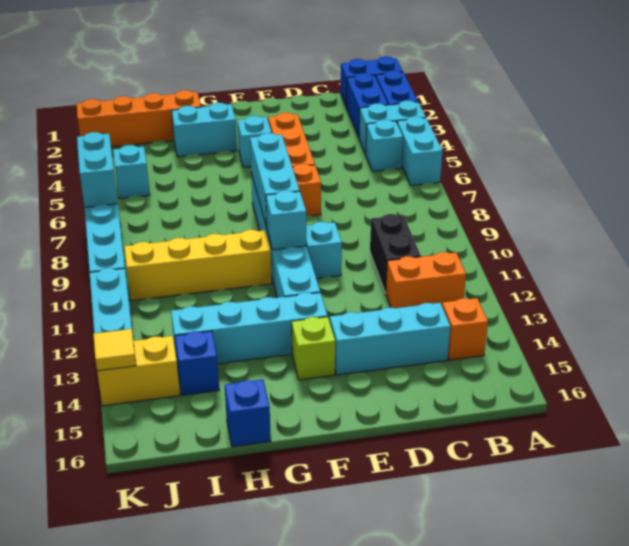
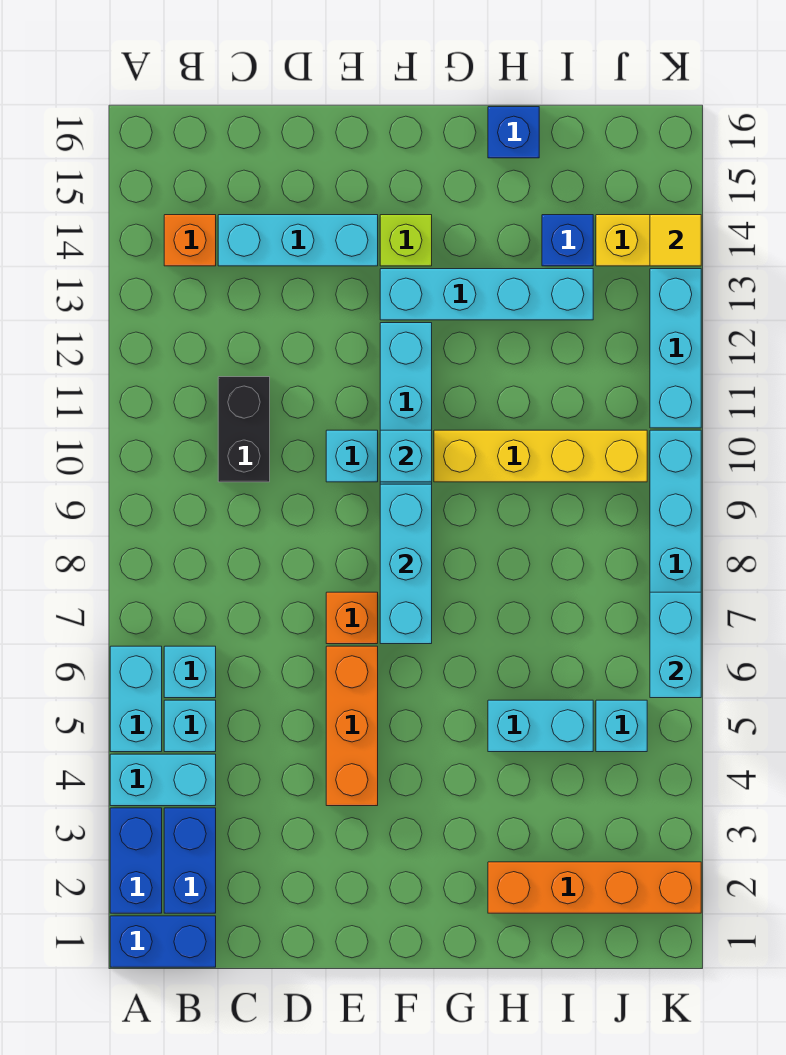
orange brick B12:C12 level 1 -> none
cyan brick F4 level 1 -> cyan brick B6 level 1
cyan brick G3:H3 level 1 -> cyan brick H5:I5 level 1

